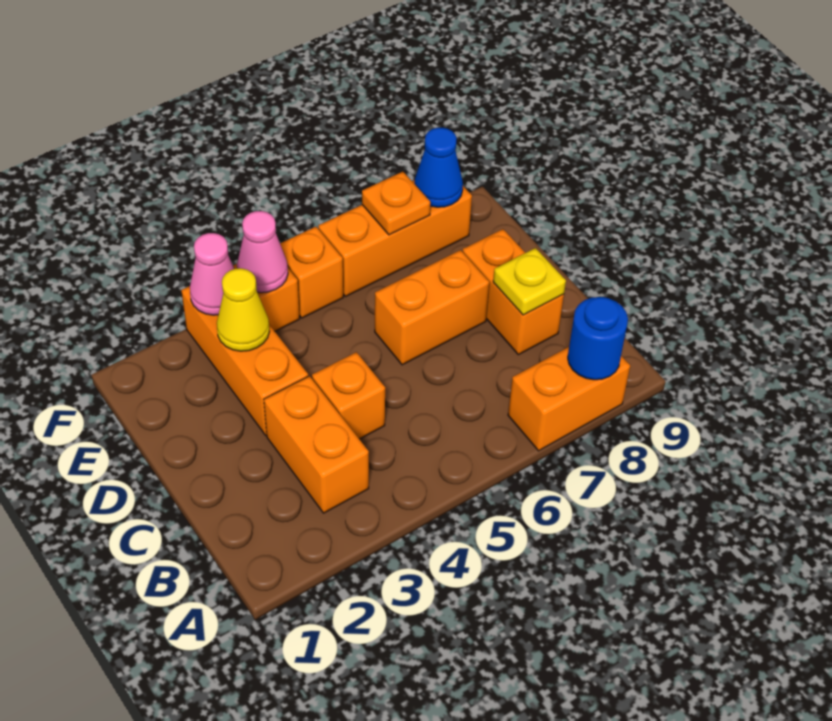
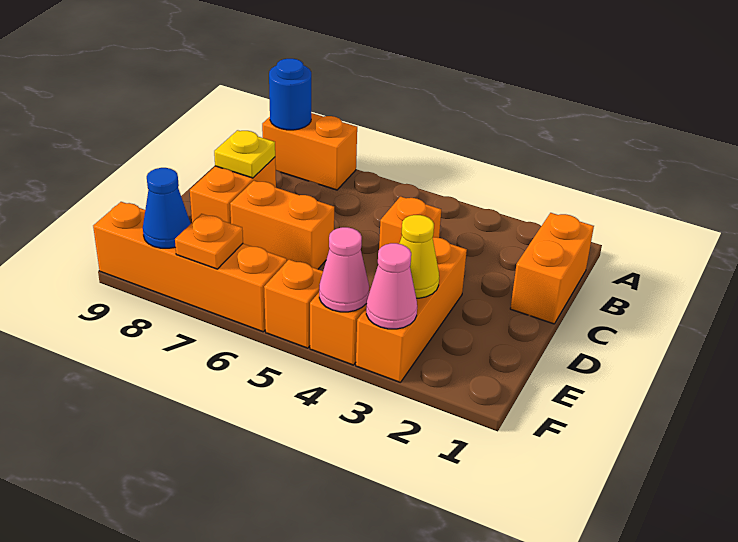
orange brick B3:C3 level 1 -> orange brick B1:C1 level 1
orange brick F6:F8 level 1 -> orange brick F6:F9 level 1

